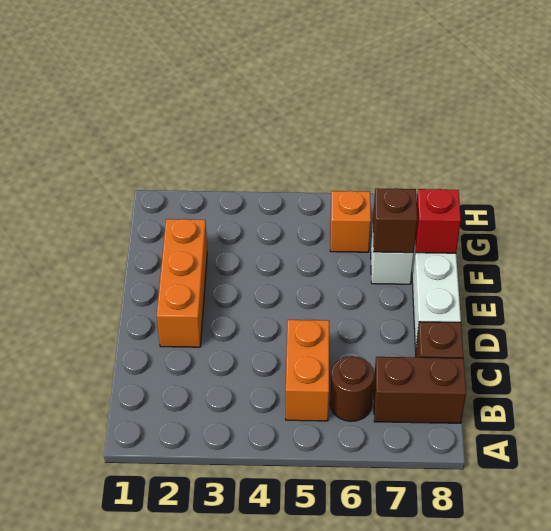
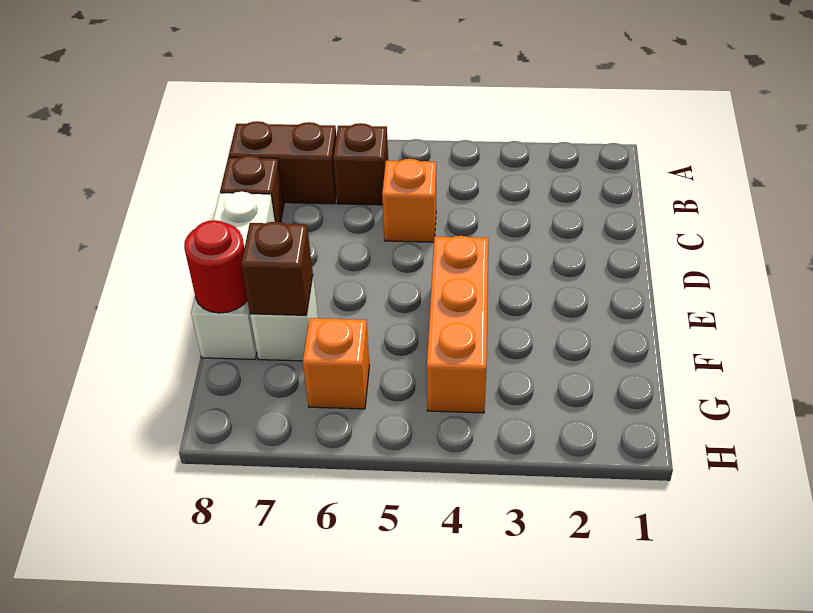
orange brick B5:C5 level 1 -> orange brick C5 level 1
brown round brick B6 level 1 -> brown brick B6 level 1
orange brick D2:F2 level 1 -> orange brick E4:G4 level 1
red brick F8 level 2 -> red round brick F8 level 2

